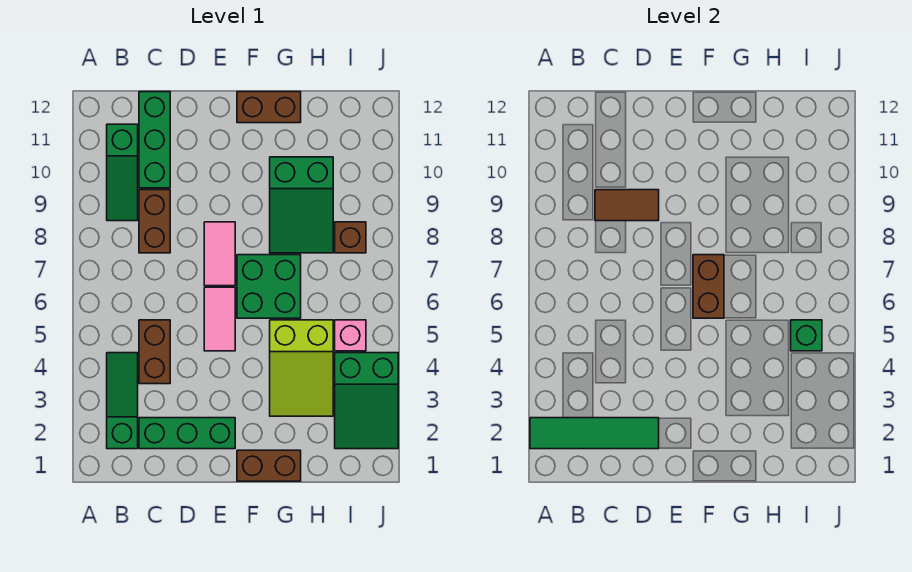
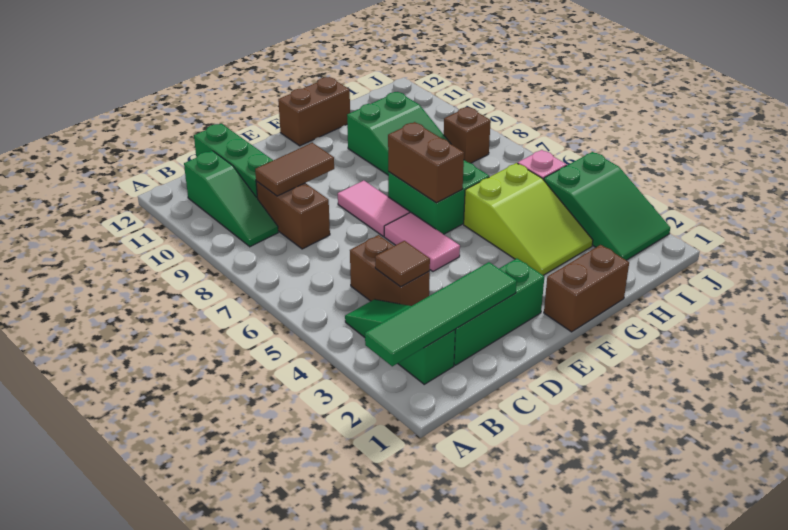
none -> brown tile C4 level 2
green brick I5 level 2 -> none

